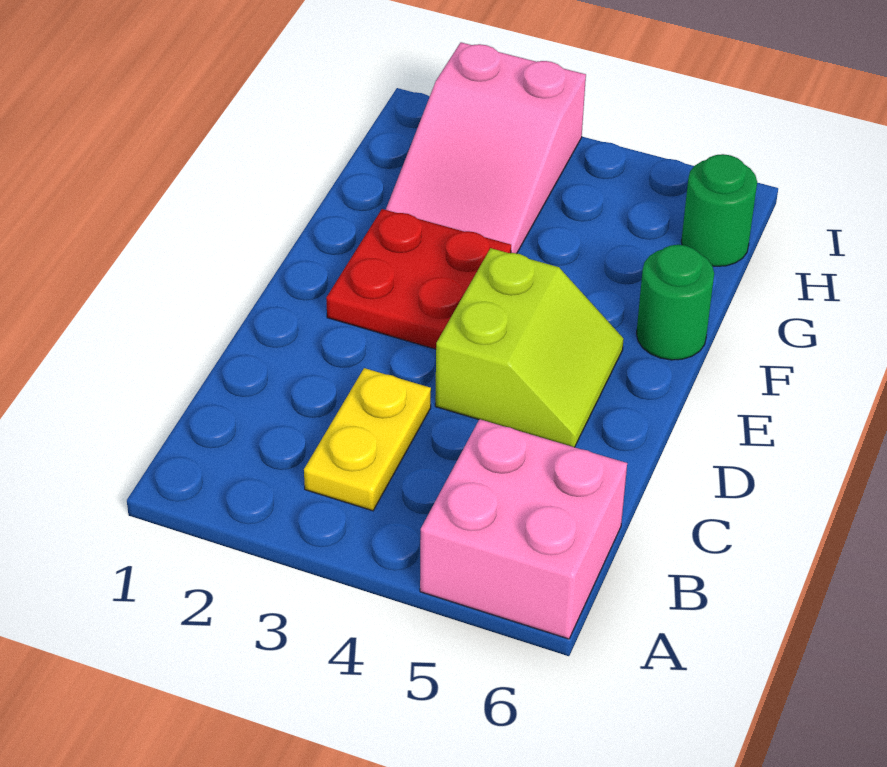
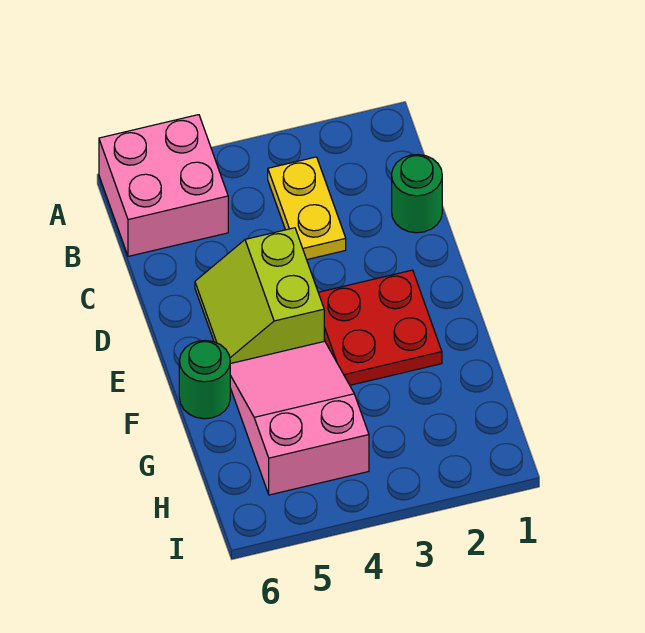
pink slope G2:I3 level 1 top I -> pink slope F4:H5 level 1 top H
green round brick H6 level 1 -> green round brick C1 level 1

